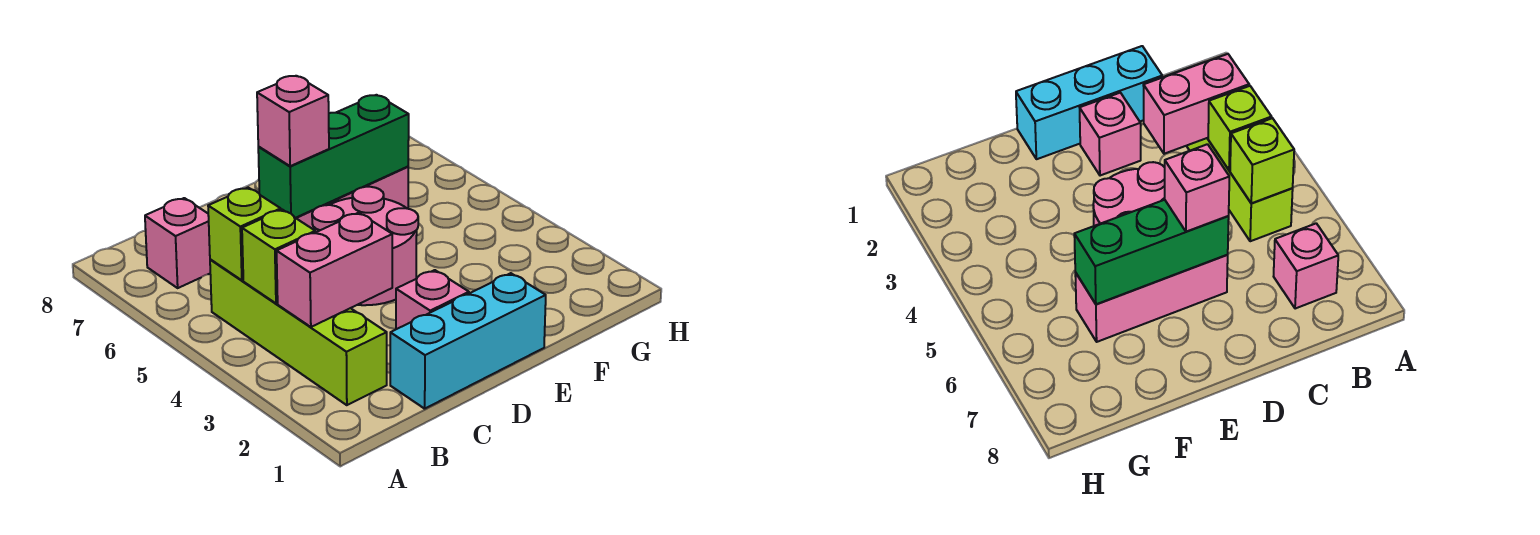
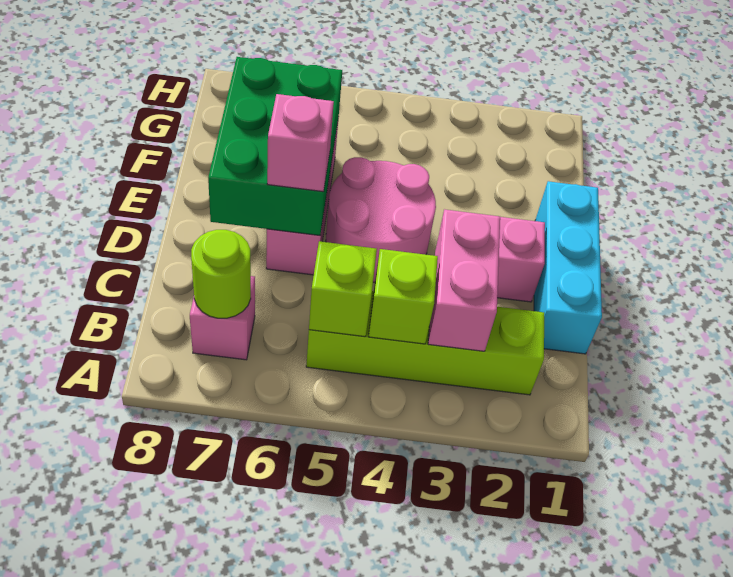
none -> lime round brick B7 level 2
green brick D6:F6 level 2 -> green brick D6:F7 level 2

